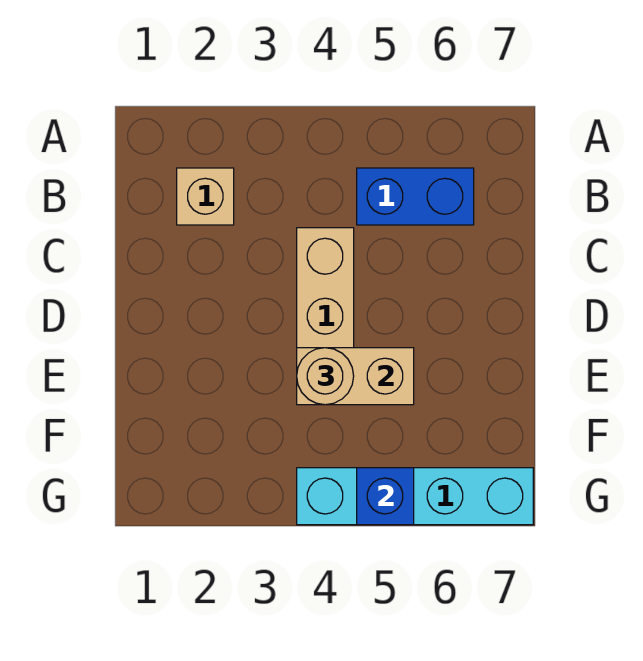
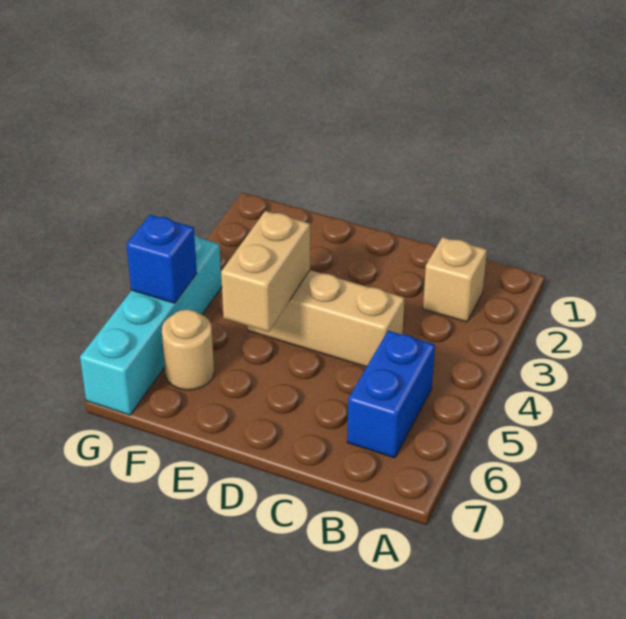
tan round brick E4 level 3 -> tan round brick F6 level 1

